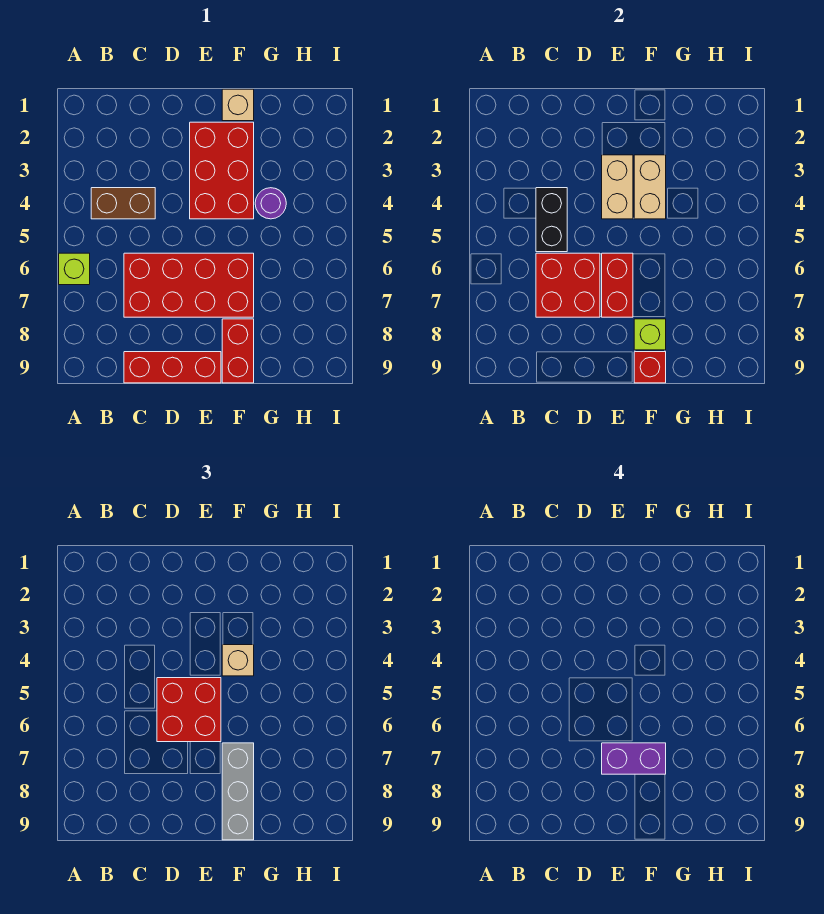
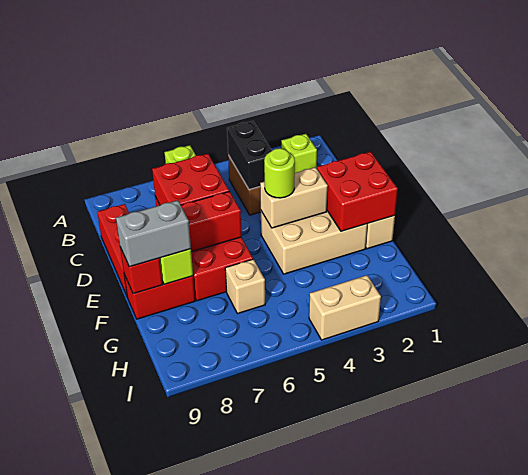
none -> lime brick B2 level 1
black brick C4:C5 level 2 -> black brick B4:C4 level 2
red brick D5:E6 level 3 -> red brick E1:F2 level 2
red brick E2:F4 level 1 -> tan brick E2:F4 level 1
none -> lime round brick E4 level 3
purple brick E7:F7 level 4 -> none
tan brick F3:F4 level 2 -> tan brick I3:I4 level 1
tan brick F4 level 3 -> tan brick G6 level 1
grey brick F7:F9 level 3 -> grey brick F8:F9 level 3
purple round brick G4 level 1 -> none

